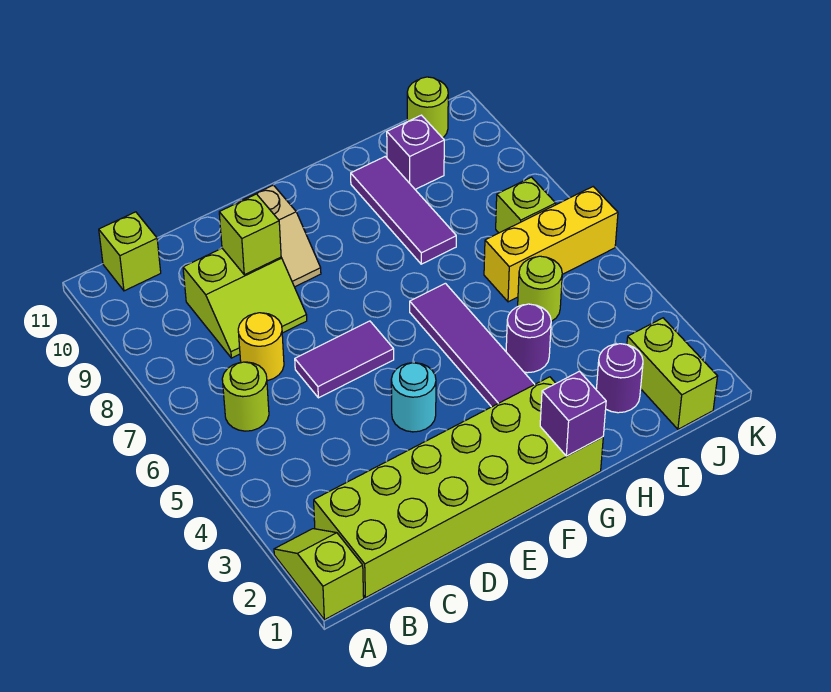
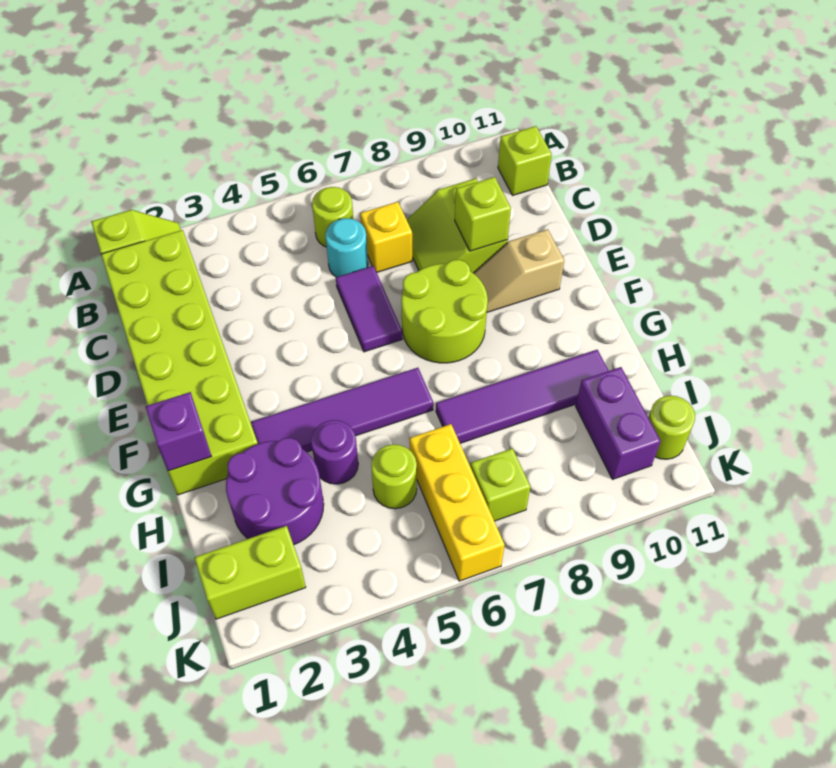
yellow round brick C7 level 1 -> yellow brick C7 level 1
cyan round brick E4 level 1 -> cyan round brick C6 level 1
none -> lime round brick E7:F8 level 1
purple tile H8:H10 level 1 -> purple tile H7:H10 level 1
purple round brick I2 level 1 -> purple round brick H2:I3 level 1
purple brick I10 level 1 -> purple brick I10:J10 level 1

